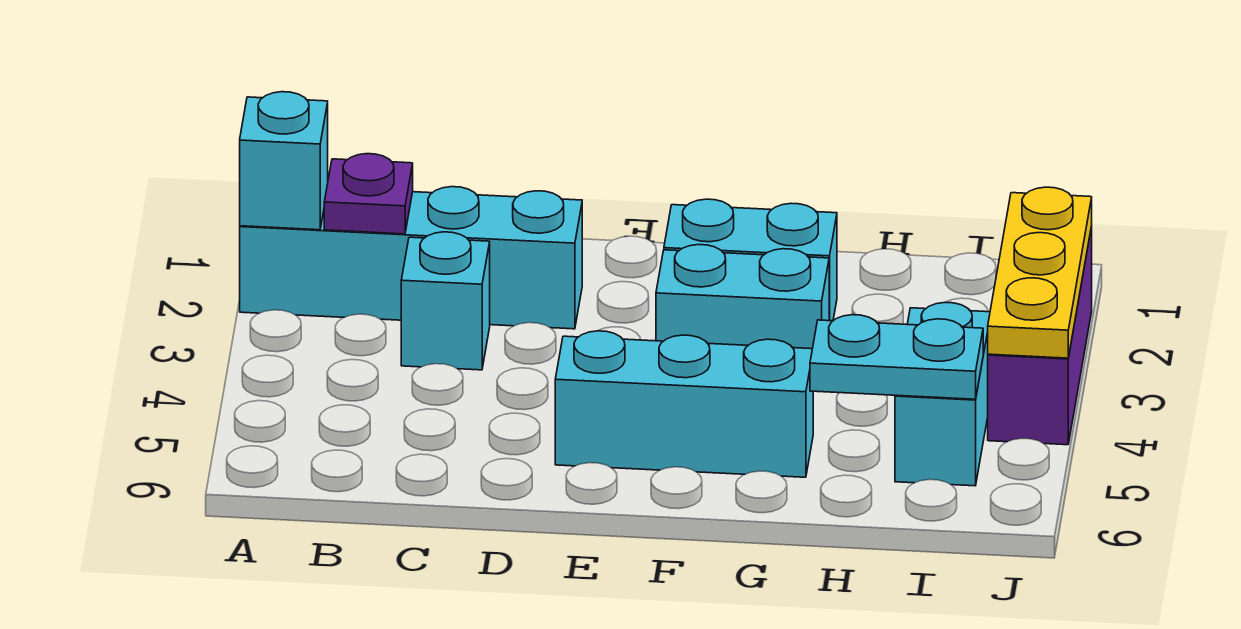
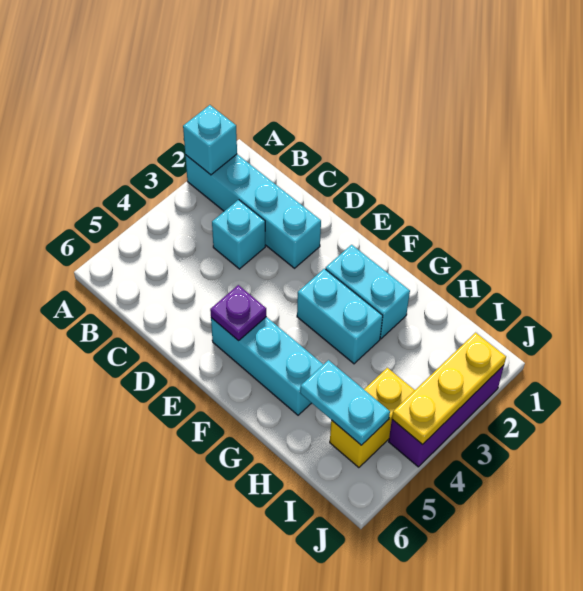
purple plate B2 level 2 -> purple plate E5 level 2
cyan brick I4:I5 level 1 -> yellow brick I4:I5 level 1

